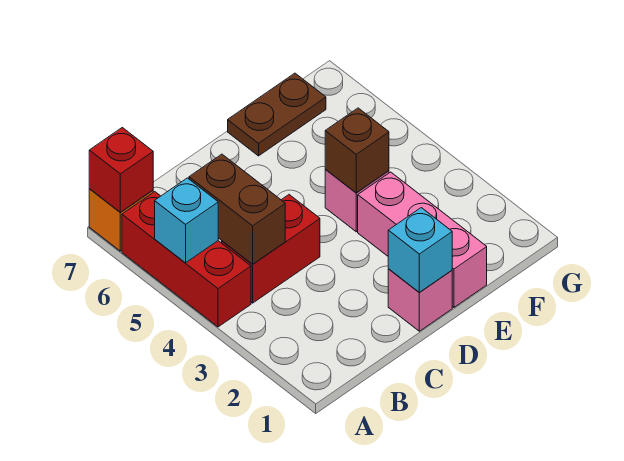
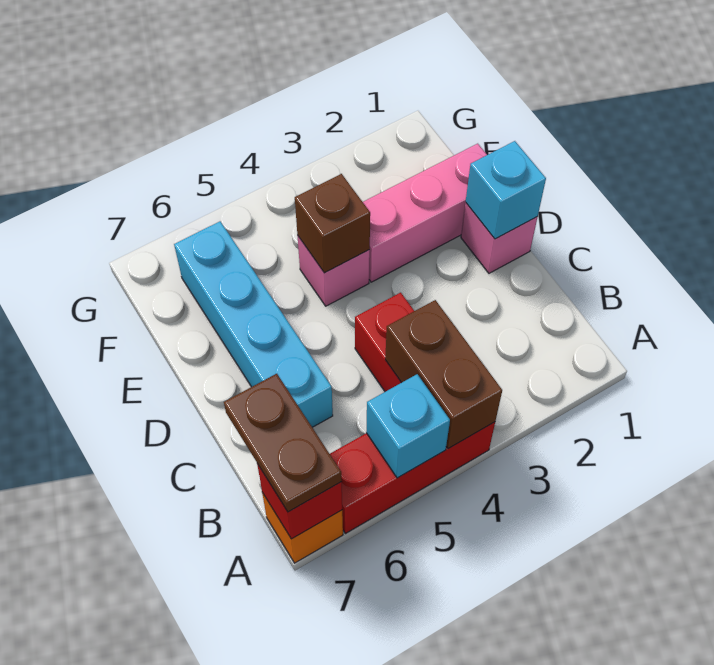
brown brick B4:B5 level 2 -> brown brick A4:B4 level 2
none -> cyan brick C6:F6 level 1
brown plate E7:F7 level 1 -> brown plate A7:B7 level 3

